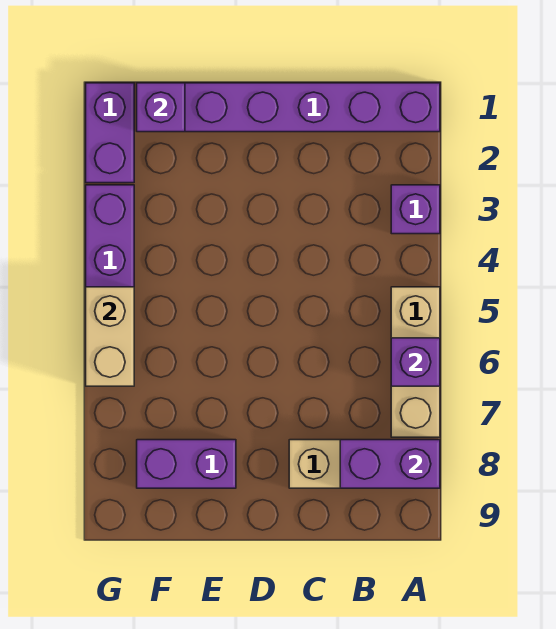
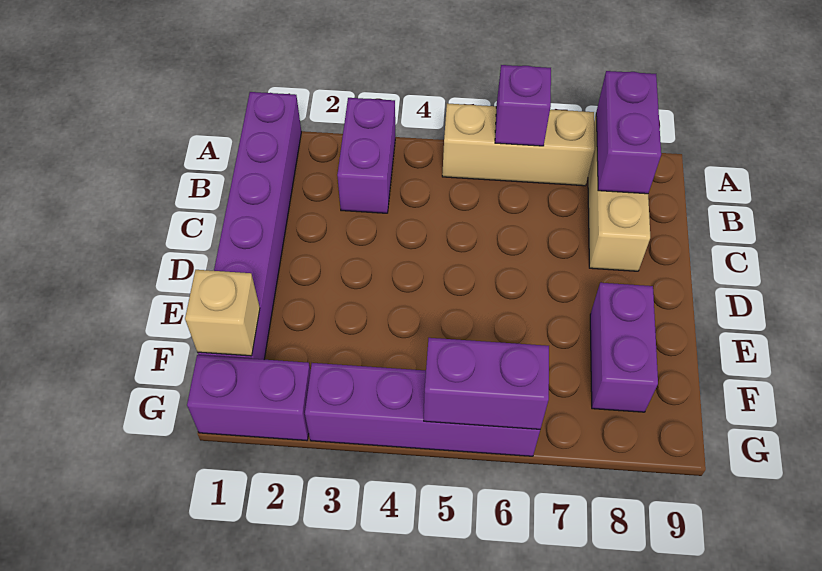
purple brick A3 level 1 -> purple brick A3:B3 level 1
purple brick F1 level 2 -> tan brick F1 level 2
tan brick G5:G6 level 2 -> purple brick G5:G6 level 2

